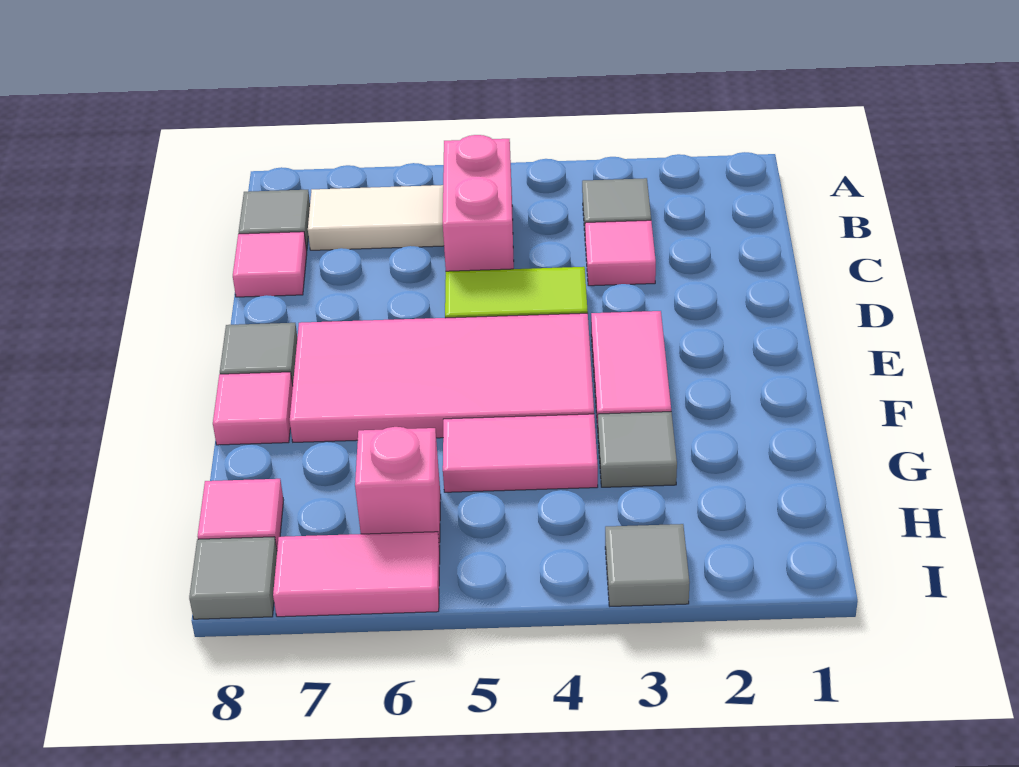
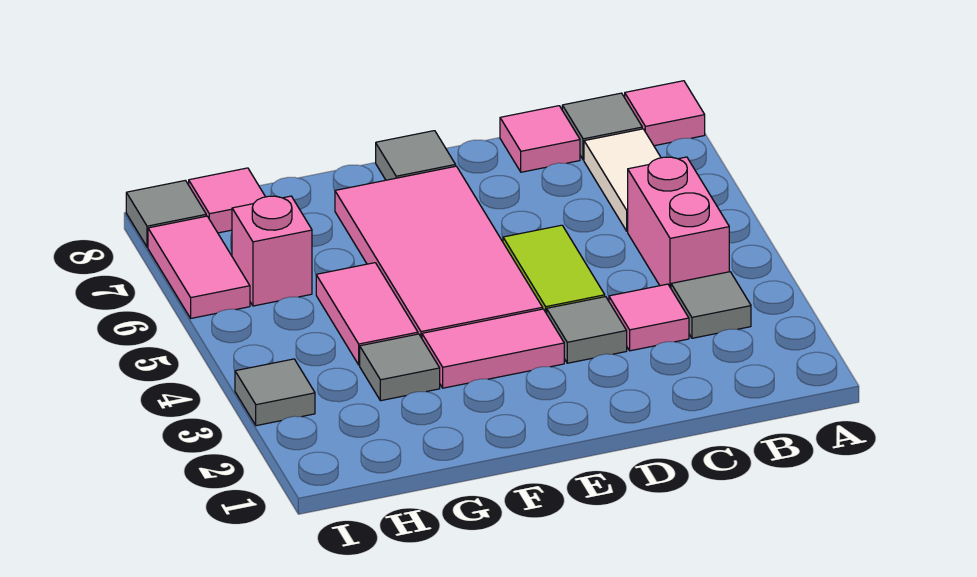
pink brick B5:C5 level 1 -> pink brick B4:B5 level 1
none -> grey tile D3 level 1
pink tile F8 level 1 -> pink tile A8 level 1

